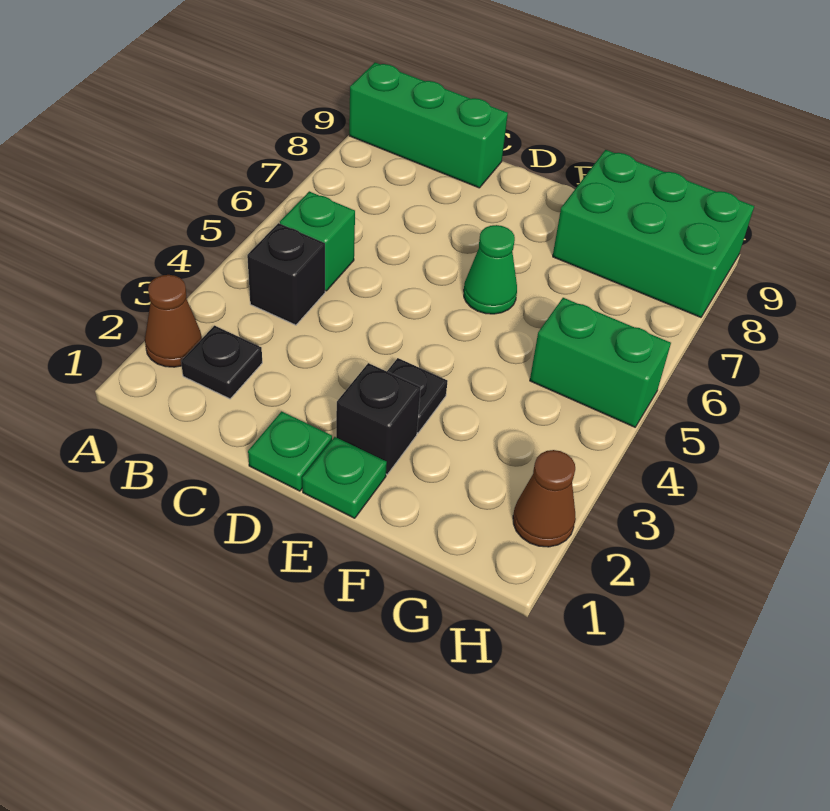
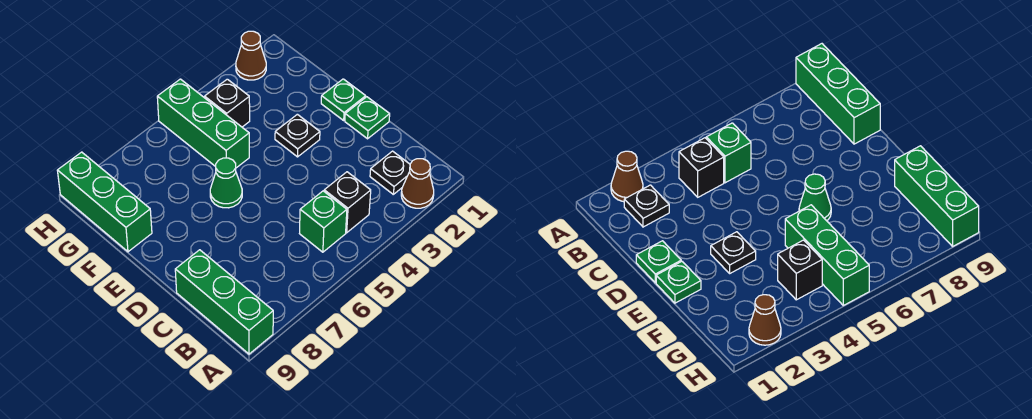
black brick E2 level 1 -> black brick G4 level 1
green brick F8:H9 level 1 -> green brick F9:H9 level 1
green brick G5:H5 level 1 -> green brick F5:H5 level 1

